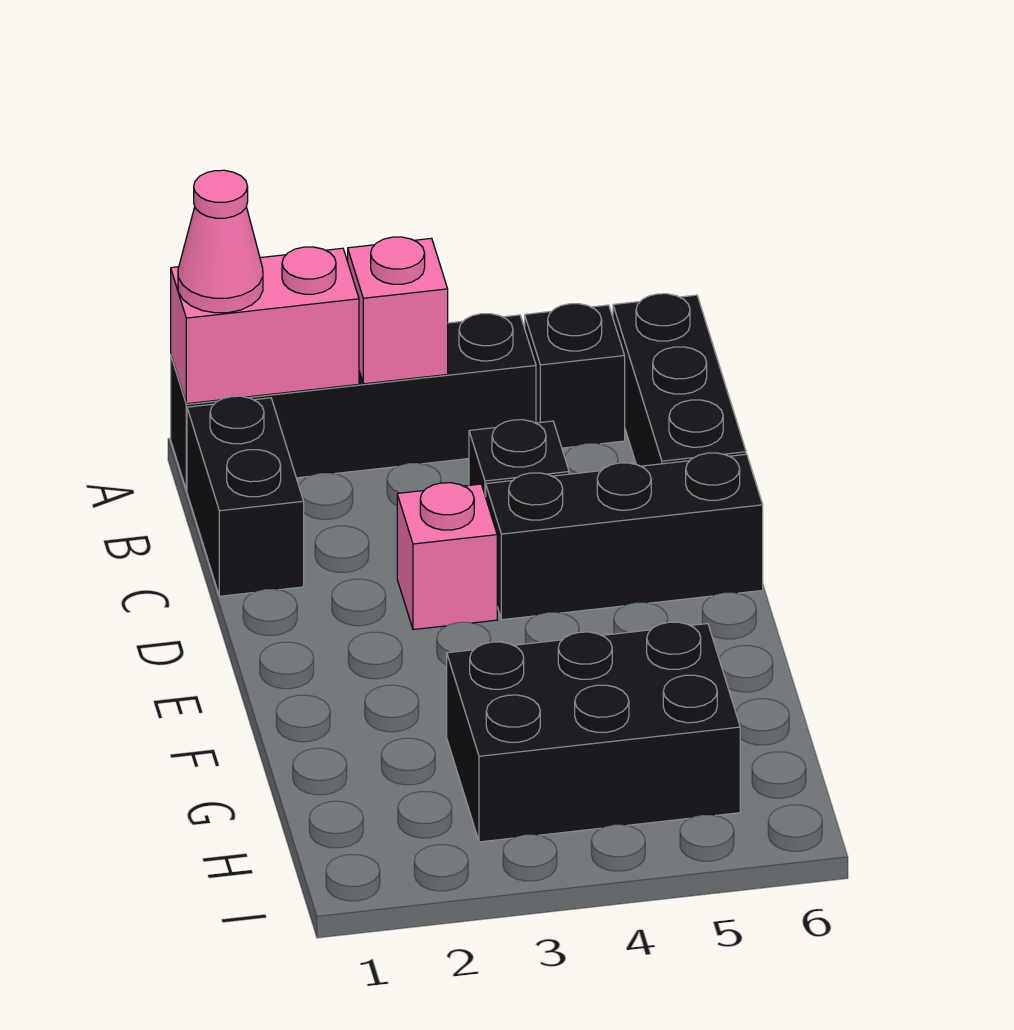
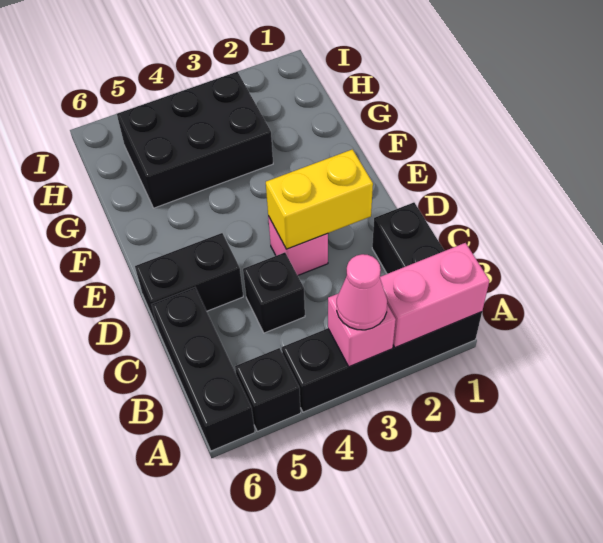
pink cone A1 level 3 -> pink cone A3 level 3
none -> yellow brick D2:D3 level 2
black brick D4:D6 level 1 -> black brick D5:D6 level 1

